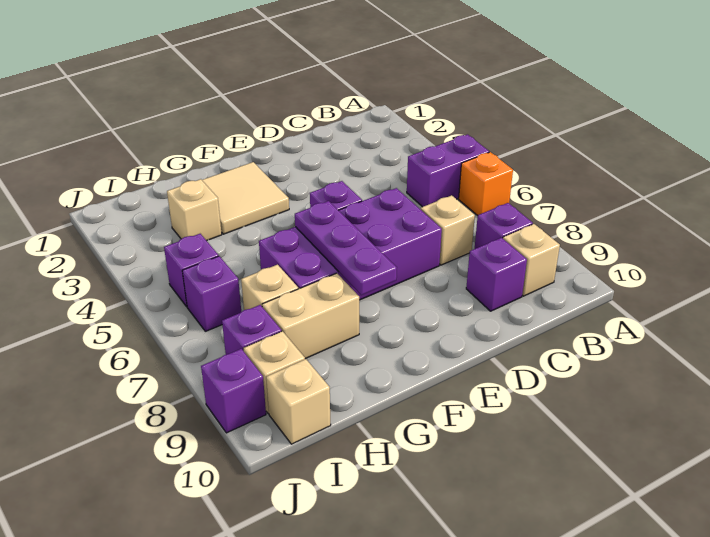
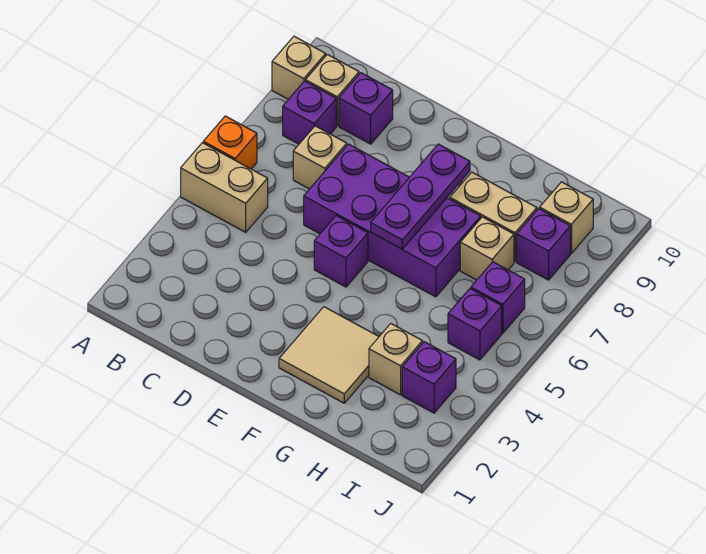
purple brick A5:B5 level 1 -> tan brick A5:B5 level 1
tan brick I10 level 1 -> tan brick A9 level 1
purple brick J9 level 1 -> purple brick I3 level 1

